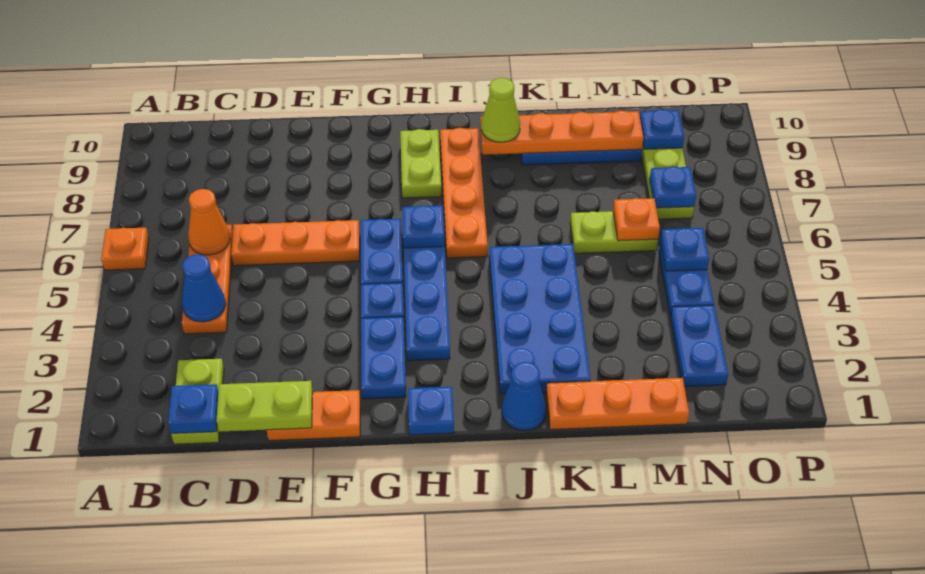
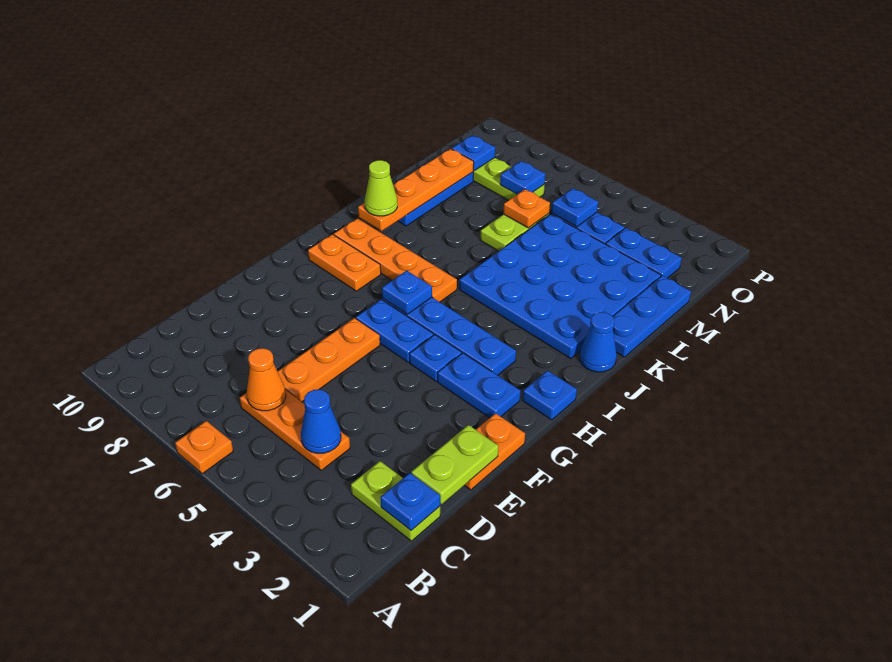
lime plate H8:H9 level 1 -> orange plate H8:H9 level 1
blue plate J2:K5 level 1 -> blue plate J2:M5 level 1
orange plate K1:M1 level 1 -> blue plate K1:M1 level 1

